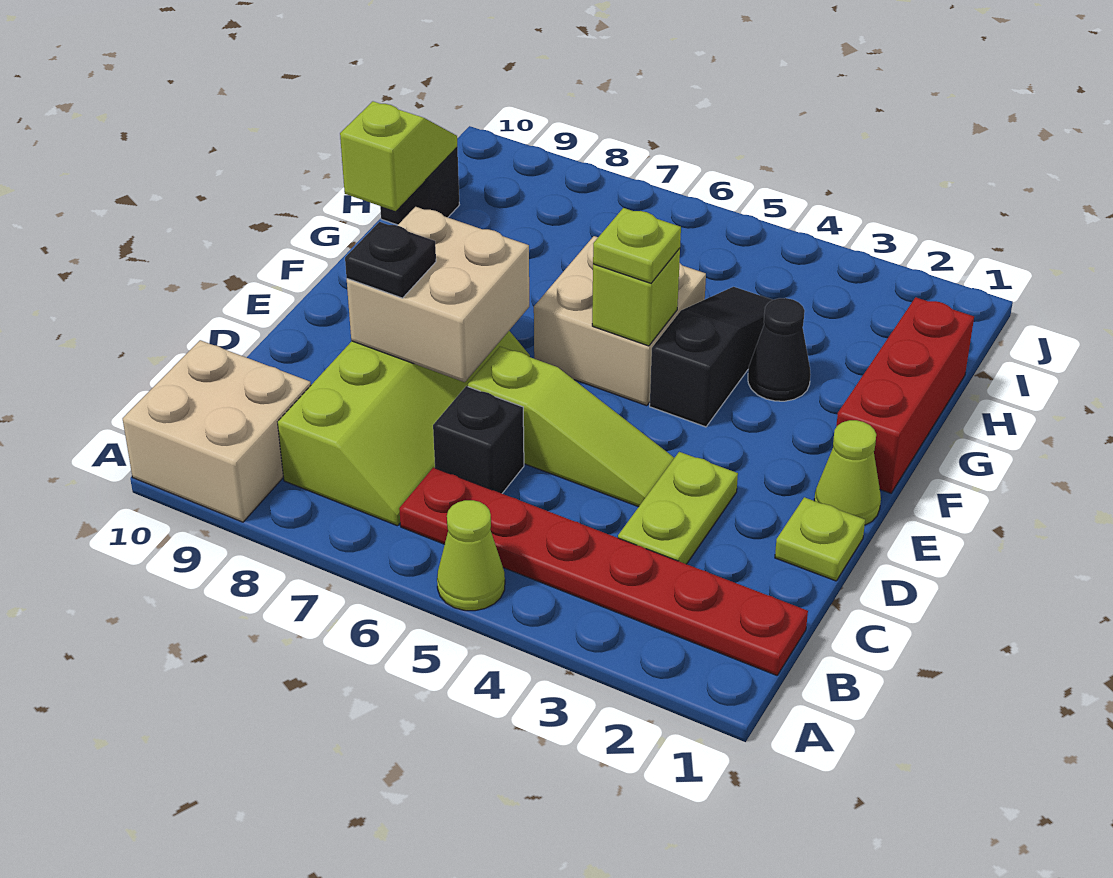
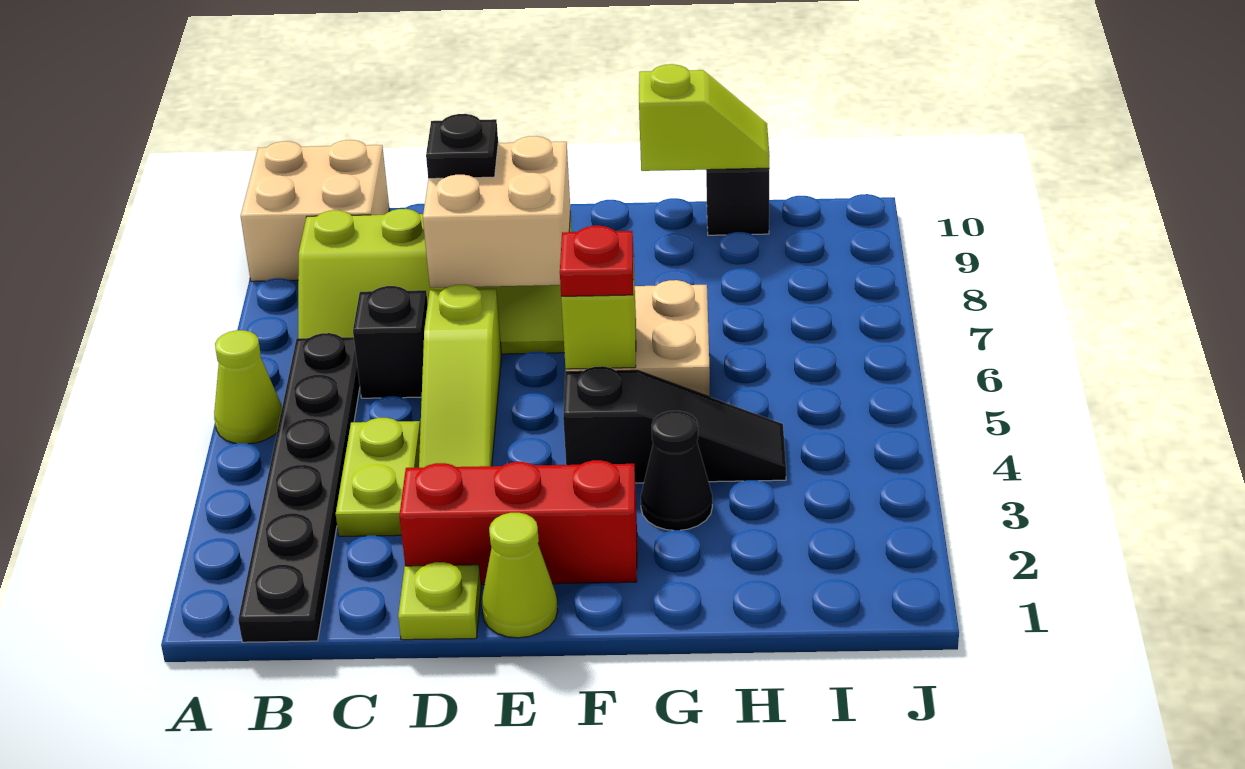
red plate B1:B6 level 1 -> black plate B1:B6 level 1
lime plate C3:D3 level 1 -> lime plate C3:C4 level 1
red brick F1:H1 level 1 -> red brick D2:F2 level 1
lime plate F5 level 3 -> red plate F5 level 3

